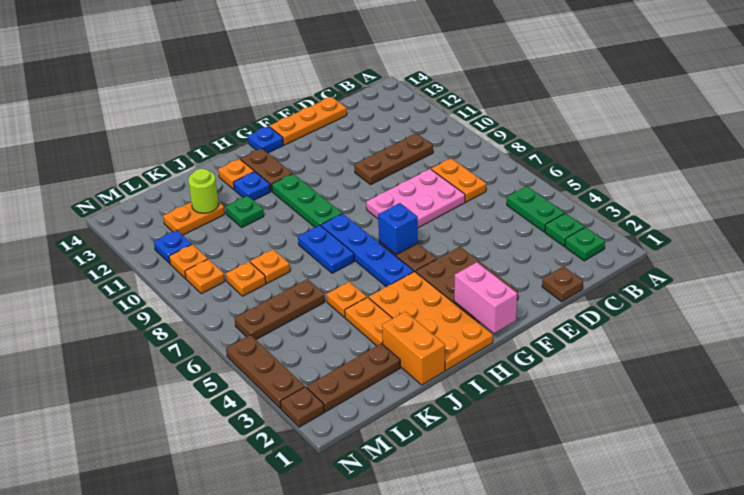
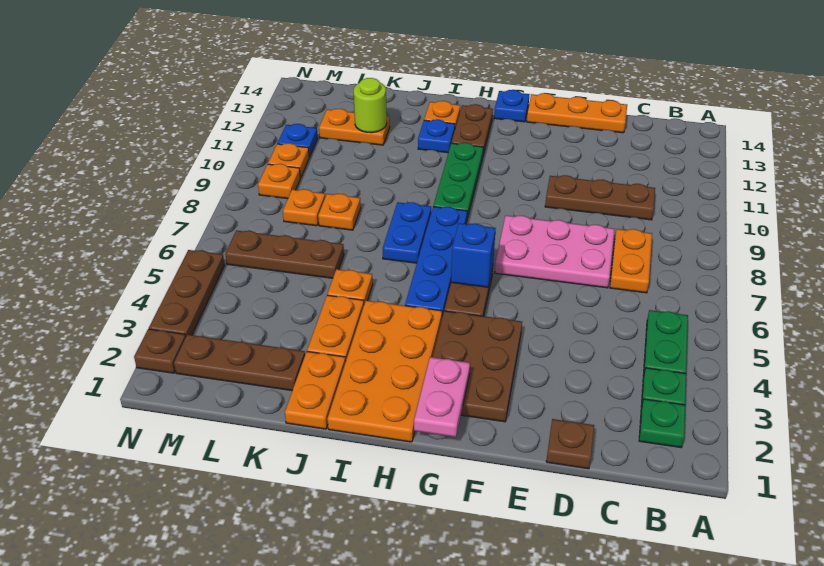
pink brick G1:G2 level 2 -> pink plate G1:G2 level 2
orange brick J1:J2 level 1 -> orange plate J1:J2 level 1
green plate J11 level 1 -> none

